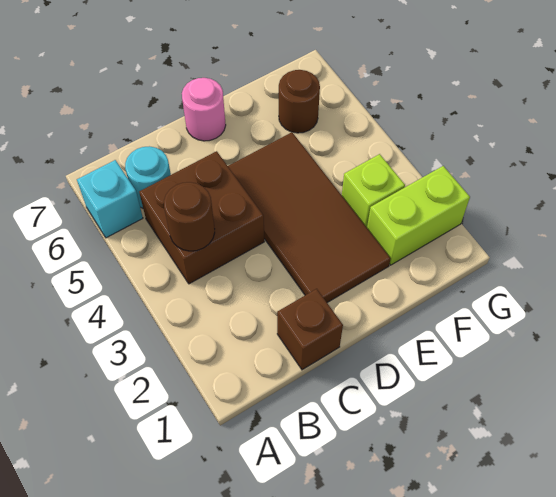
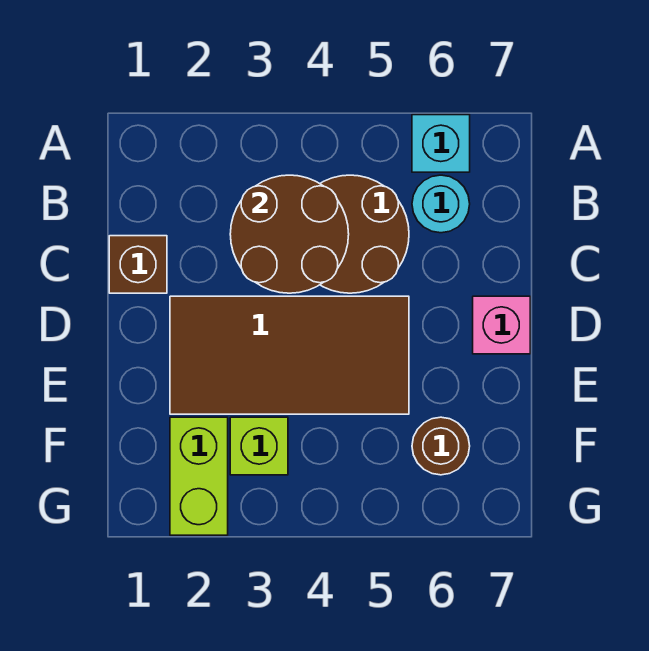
brown brick B4:C5 level 1 -> brown round brick B4:C5 level 1
brown round brick B4 level 2 -> brown round brick B3:C4 level 2
pink round brick D7 level 1 -> pink brick D7 level 1

